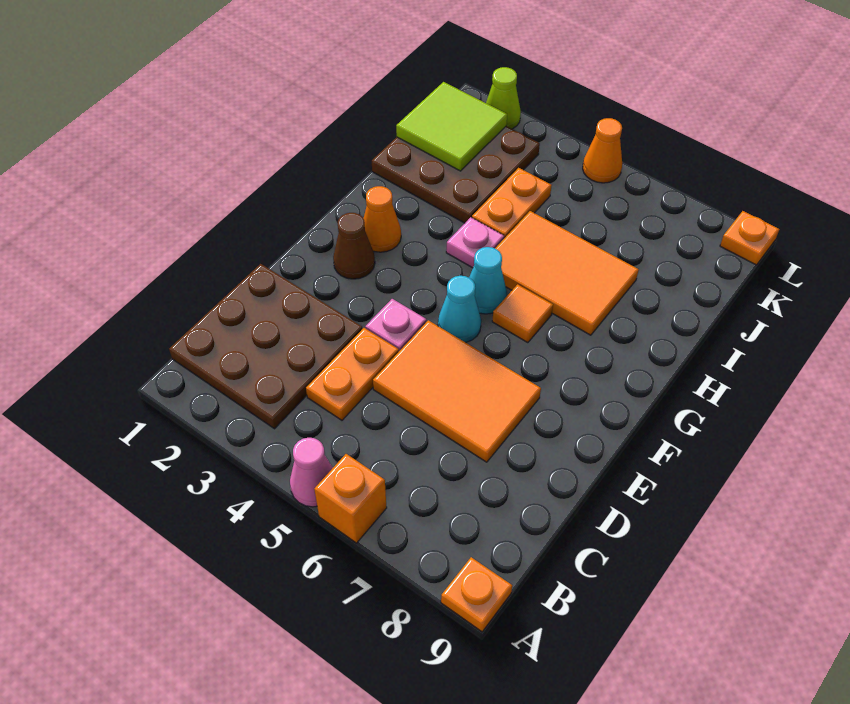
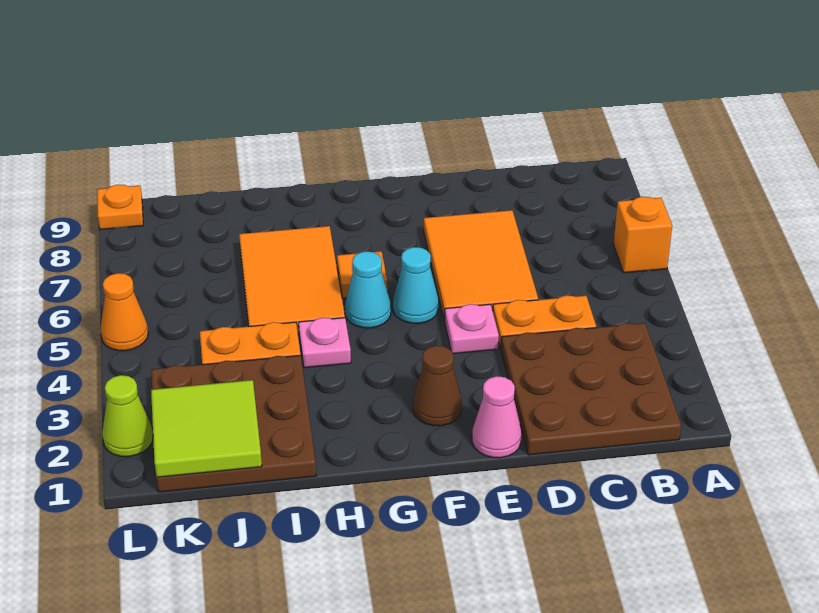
pink cone A5 level 1 -> pink cone E1 level 1
orange plate A9 level 1 -> none
orange cone G2 level 1 -> none

